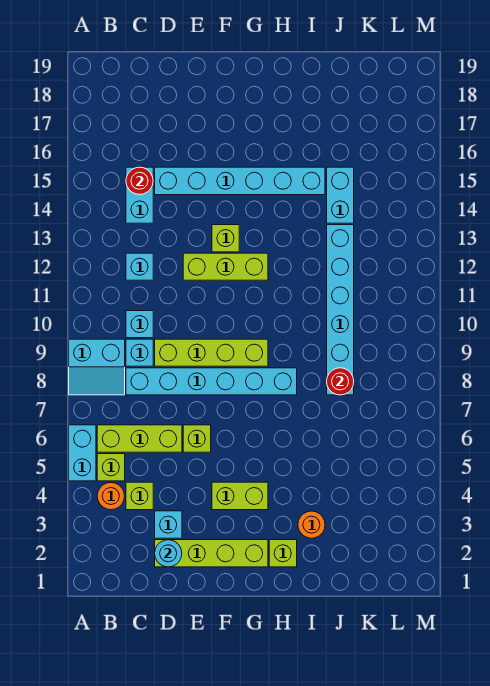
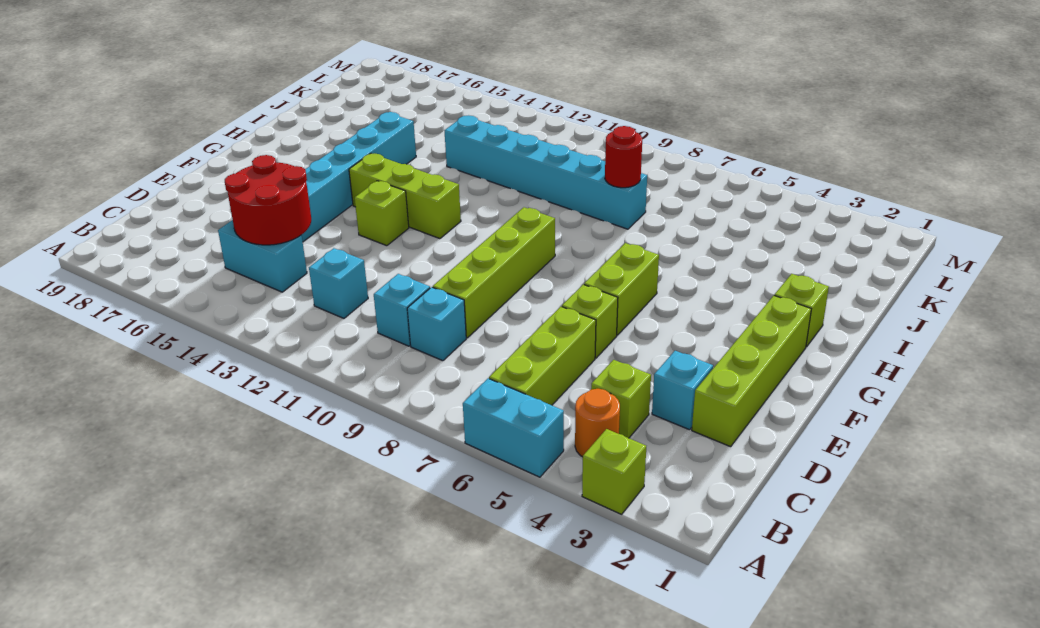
cyan slope A8:B9 level 1 top 9 -> none
lime brick B5 level 1 -> lime brick A3 level 1
cyan brick C8:H8 level 1 -> none
red round brick C15 level 2 -> red round brick C14:D15 level 2
cyan round brick D2 level 2 -> none
lime brick E12:G12 level 1 -> lime brick G12:G14 level 1
lime brick F4:G4 level 1 -> lime brick F6:G6 level 1
orange round brick I3 level 1 -> none
cyan brick J14:J15 level 1 -> none

